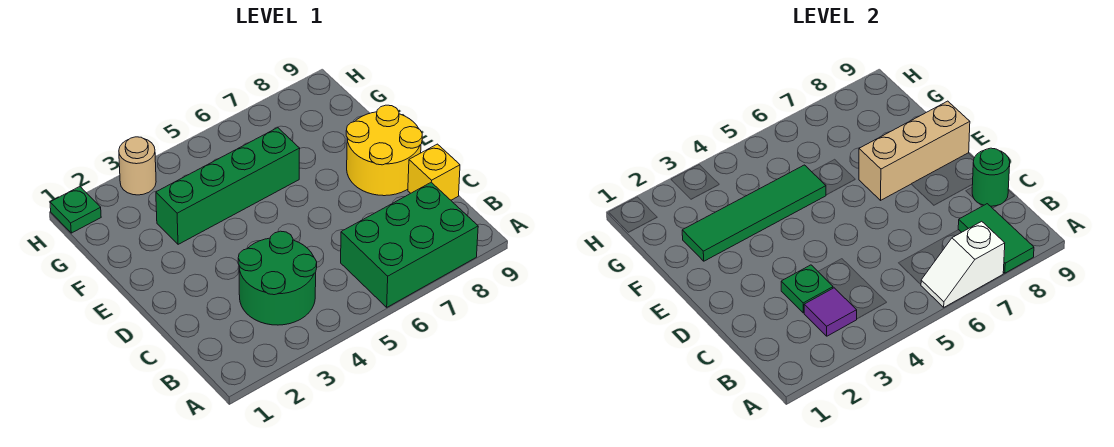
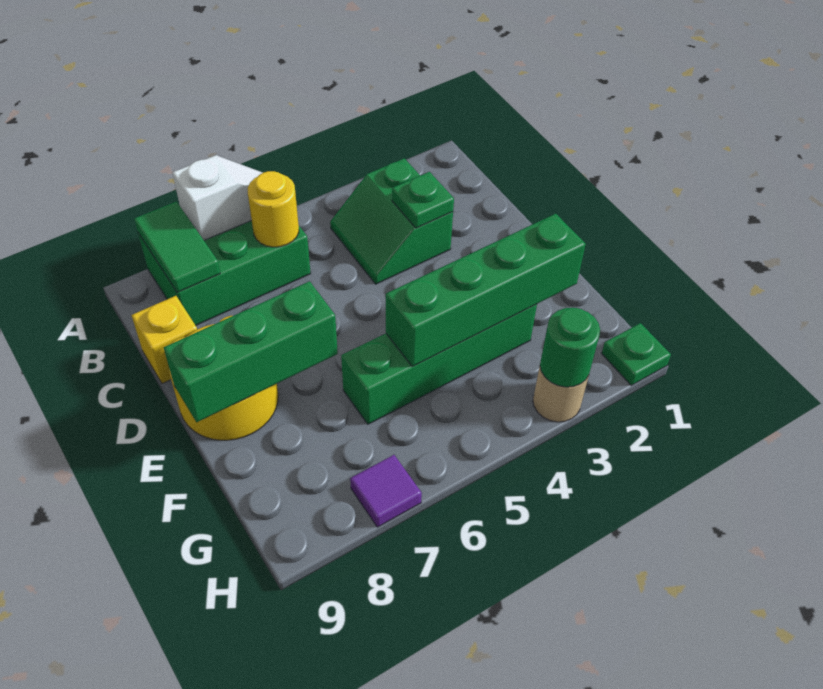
green round brick B3:C4 level 1 -> green slope B3:C4 level 1 top 3
purple tile B3 level 2 -> purple tile H7 level 1
none -> yellow round brick B6 level 2
green round brick C9 level 2 -> green round brick H3 level 2
tan brick E7:E9 level 2 -> green brick E7:E9 level 2
green tile F2:F5 level 2 -> green brick F2:F5 level 2

